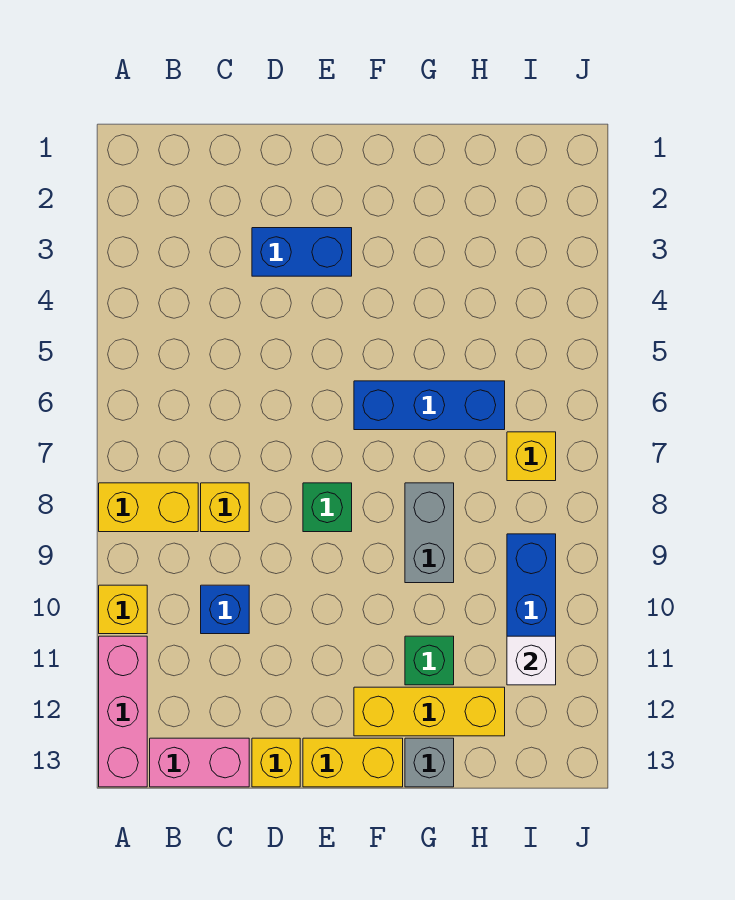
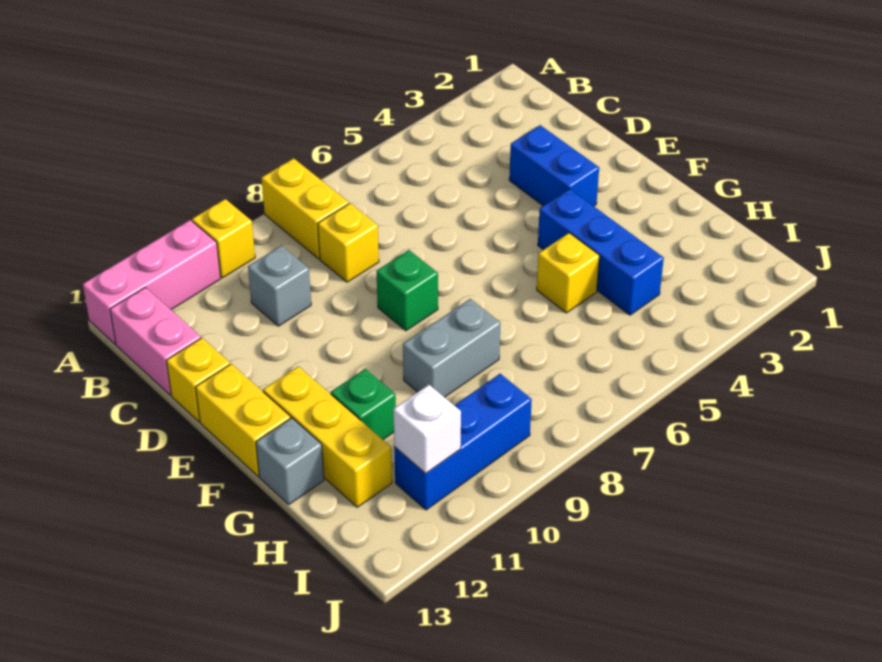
blue brick C10 level 1 -> grey brick C10 level 1
blue brick F6:H6 level 1 -> blue brick F4:H4 level 1
yellow brick I7 level 1 -> yellow brick G5 level 1

